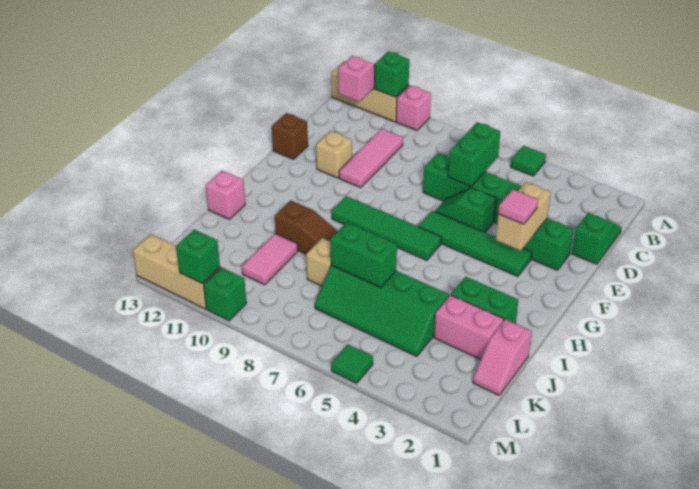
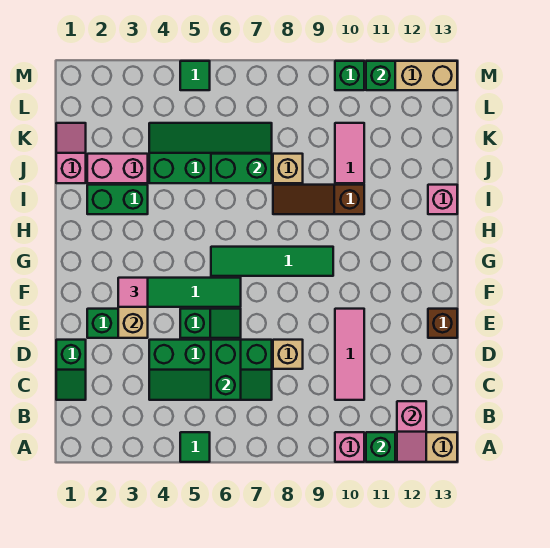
tan brick E11 level 1 -> tan brick D8 level 1

